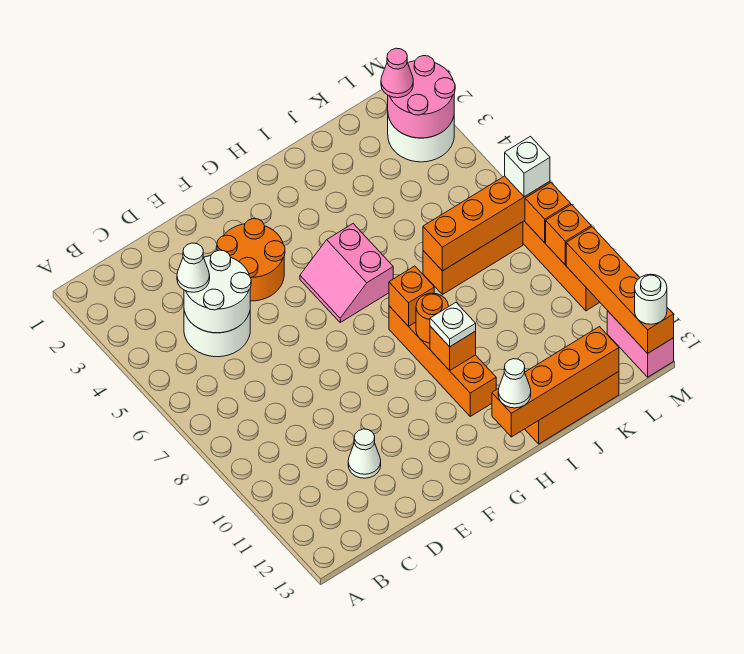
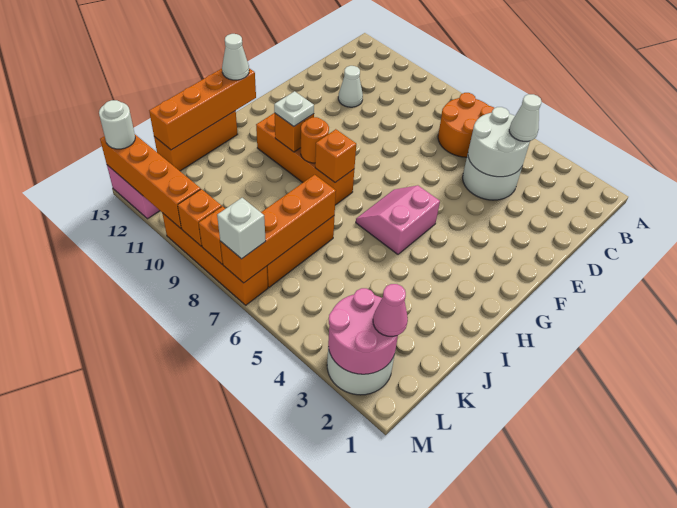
orange round brick E3:F4 level 1 -> orange round brick B6:C7 level 1
pink slope G5:H6 level 1 top H -> pink slope G5:H6 level 1 top 5

